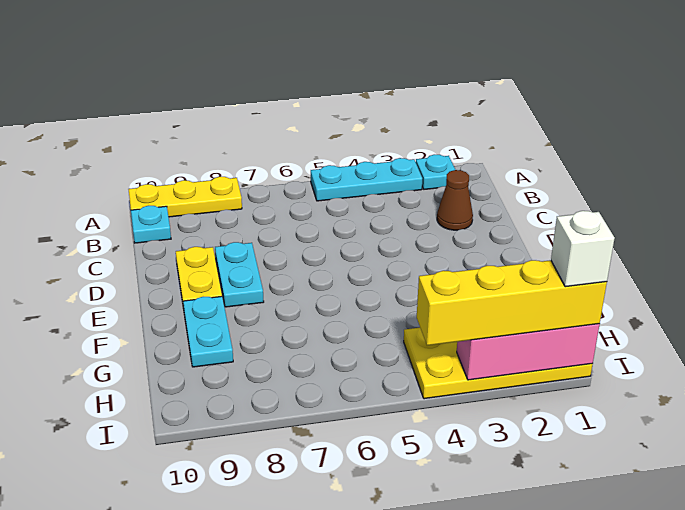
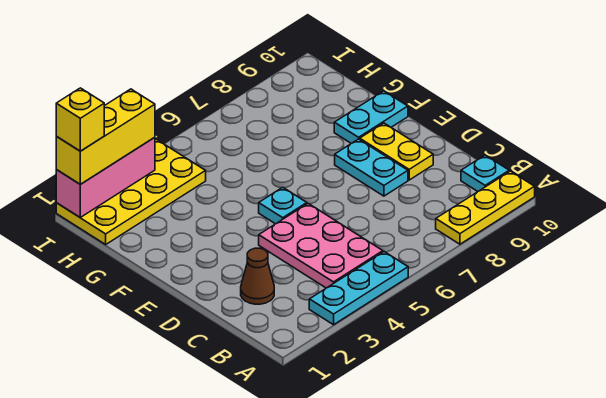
cyan plate A2 level 1 -> cyan plate E5 level 1
none -> pink plate B4:D5 level 1
cyan plate F9:G9 level 1 -> cyan plate F9:F10 level 1
yellow brick I1:I4 level 3 -> yellow brick I1:I3 level 3
white brick I1 level 4 -> yellow brick I1 level 4

